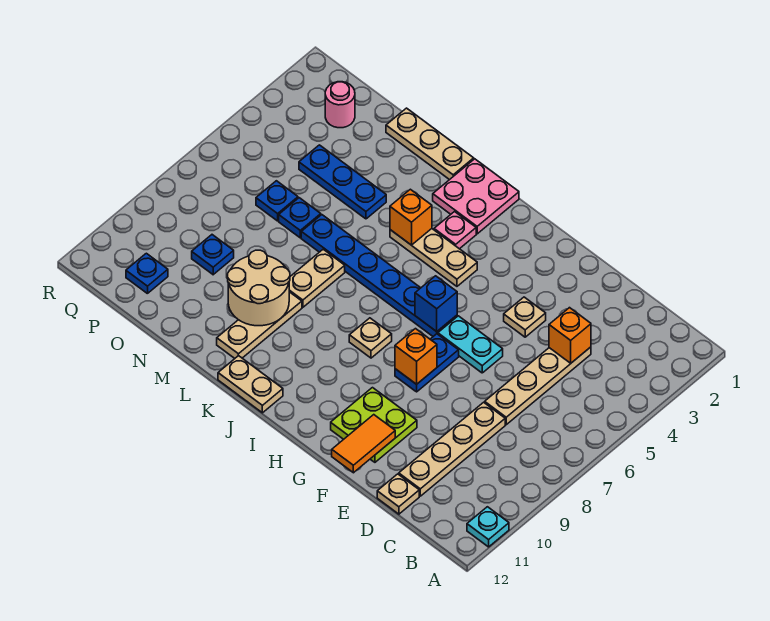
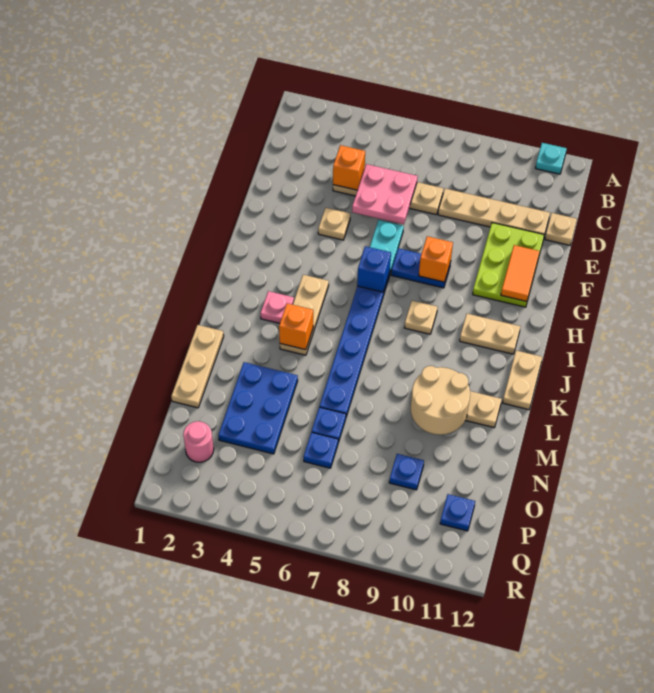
lime plate F10:G11 level 1 -> lime plate E10:G11 level 1
orange tile F11:F12 level 2 -> orange tile F11:G11 level 2
pink plate J1:K2 level 1 -> pink plate D5:E6 level 2
tan plate L7:L8 level 1 -> tan plate I10:I11 level 1
blue plate M4:O4 level 1 -> blue plate M3:O4 level 1

